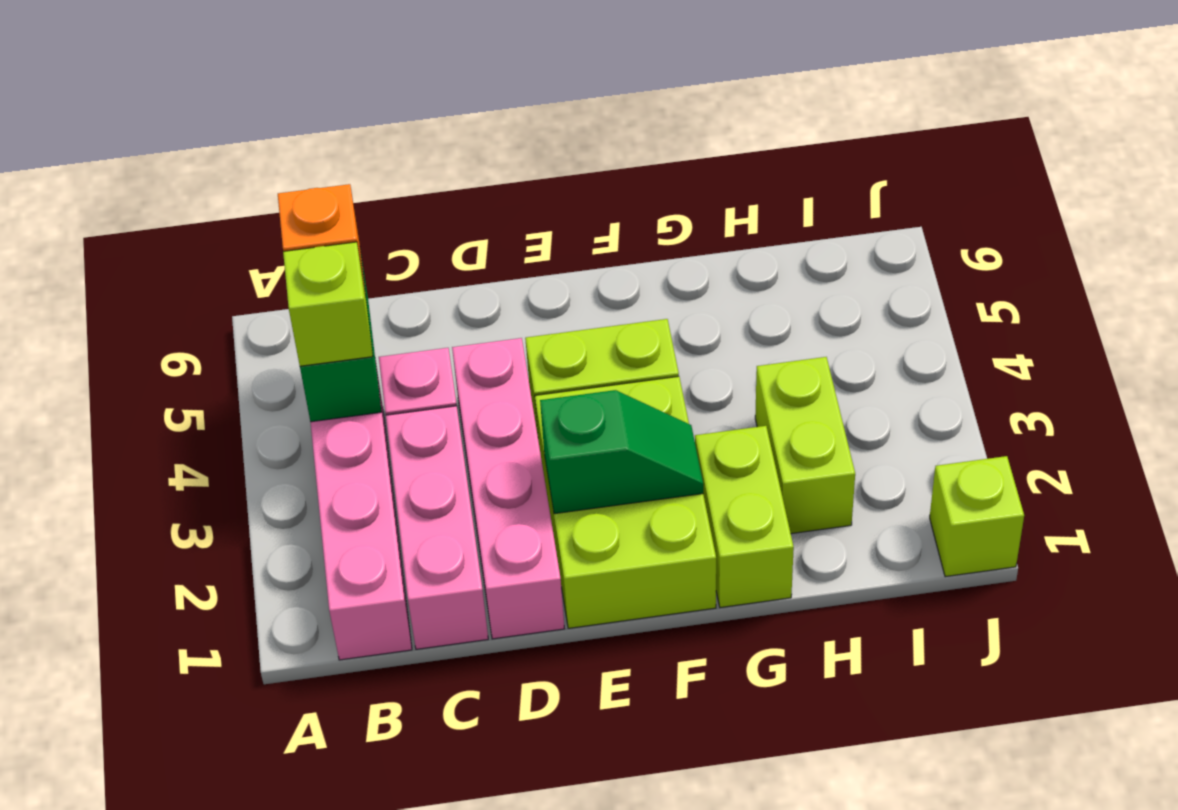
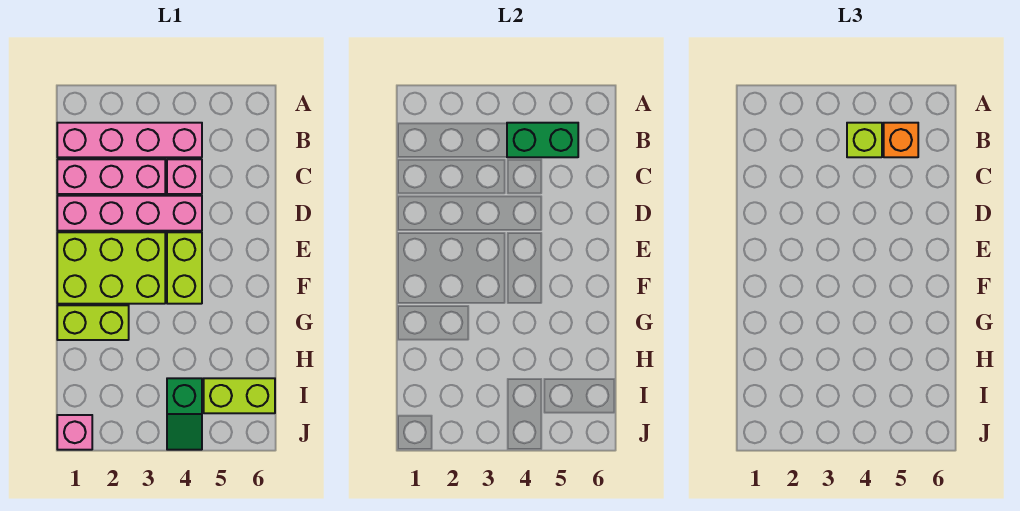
green slope E2:F2 level 2 top E -> green slope I4:J4 level 1 top I
lime brick H2:H3 level 1 -> lime brick I5:I6 level 1
lime brick J1 level 1 -> pink brick J1 level 1

